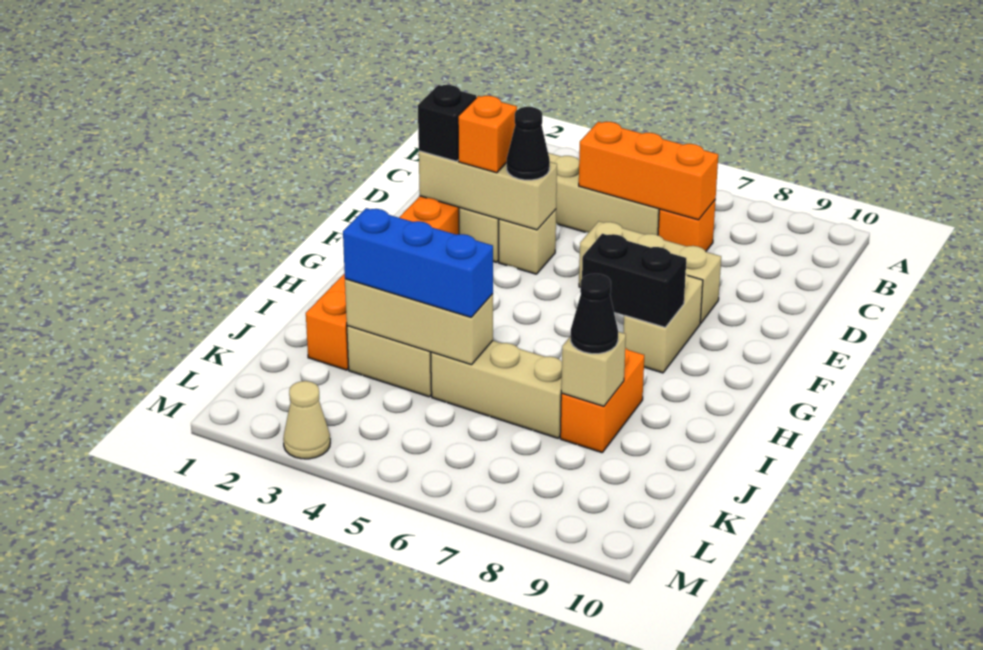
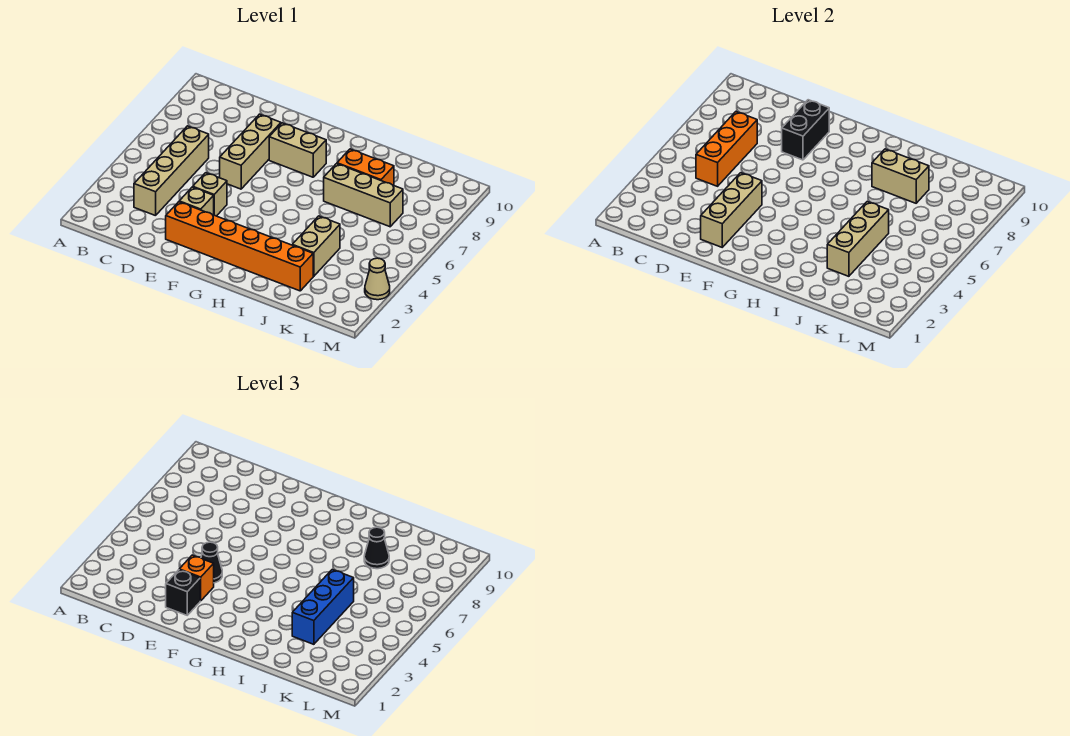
orange brick C7 level 1 -> none
black brick G7:G8 level 2 -> black brick E8:E9 level 2
tan brick J5:J7 level 1 -> tan brick I7:K7 level 1
tan brick J8 level 2 -> tan brick I8:J8 level 2

